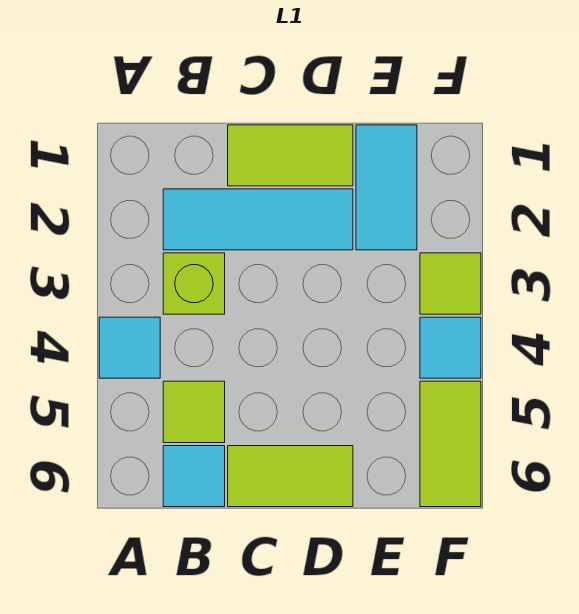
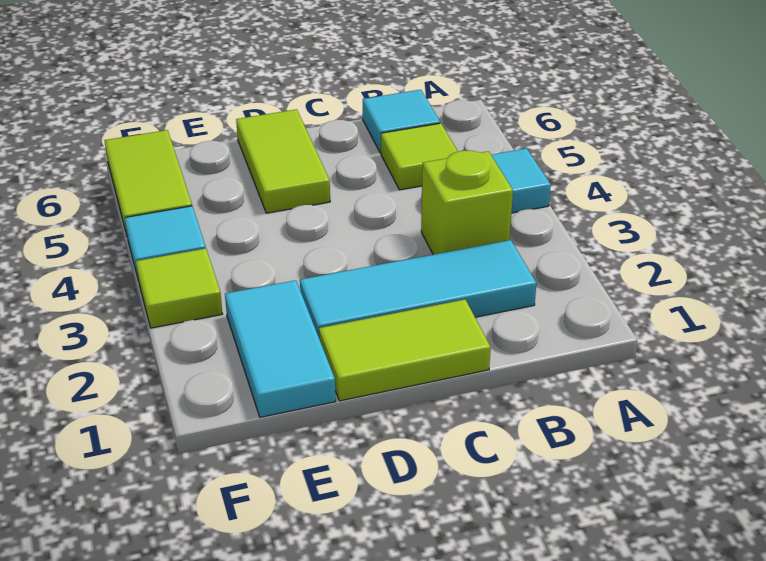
lime tile C6:D6 level 1 -> lime tile D5:D6 level 1

